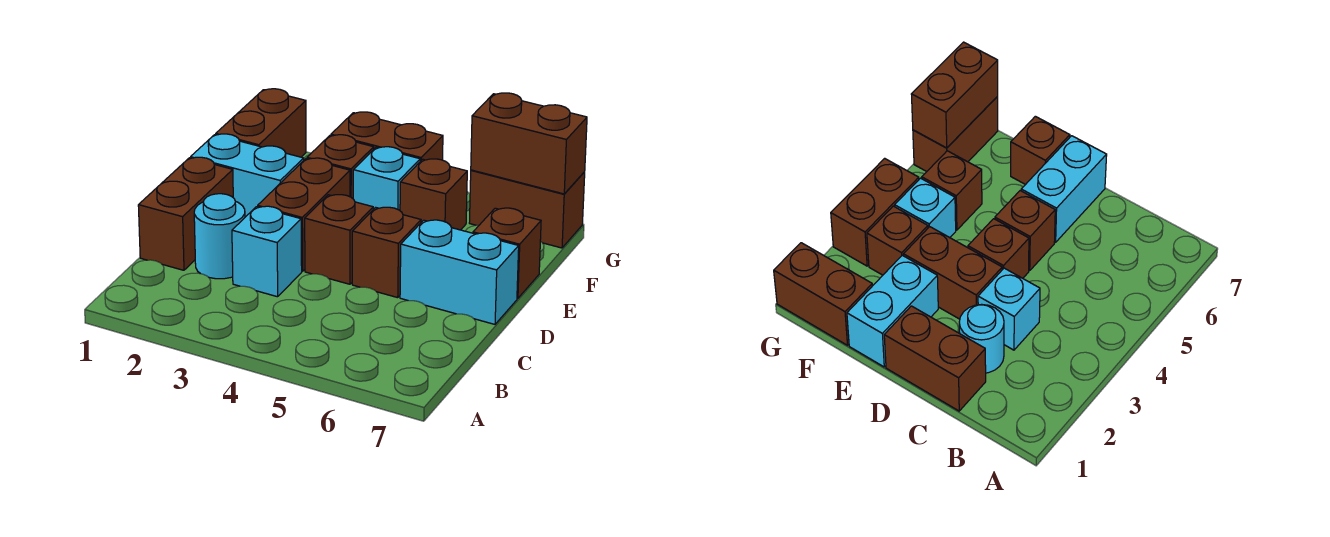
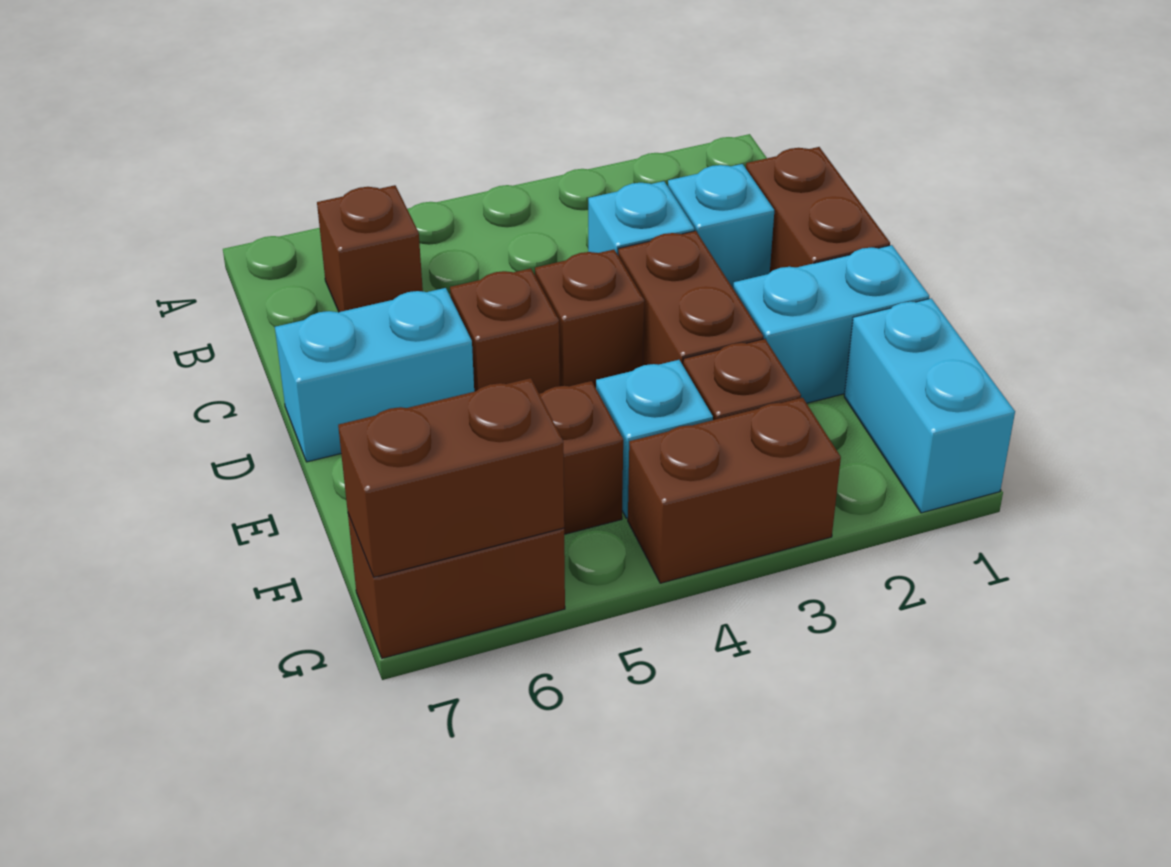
cyan round brick C2 level 1 -> cyan brick C2 level 1
brown brick E7 level 1 -> brown brick B6 level 1
brown brick F1:G1 level 1 -> cyan brick F1:G1 level 1

